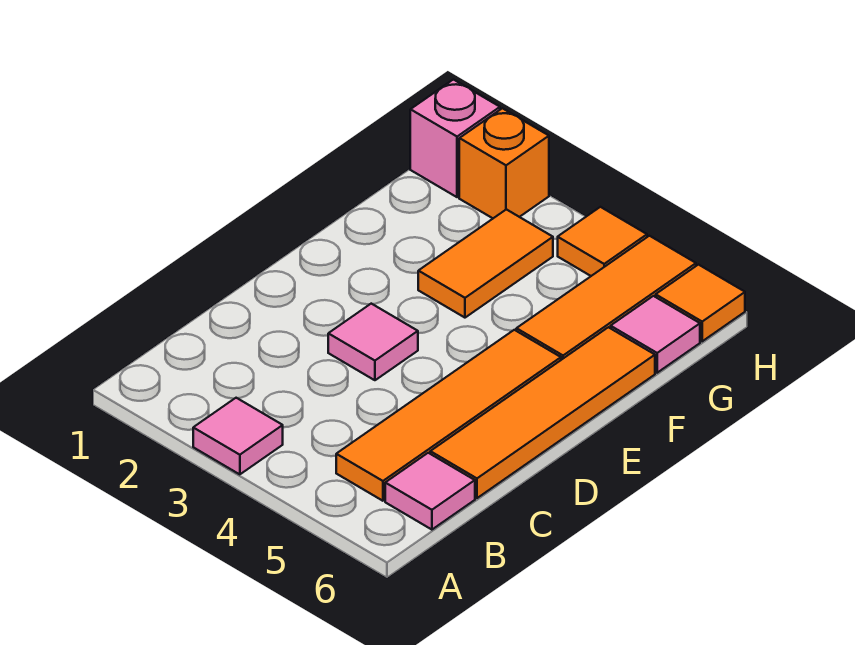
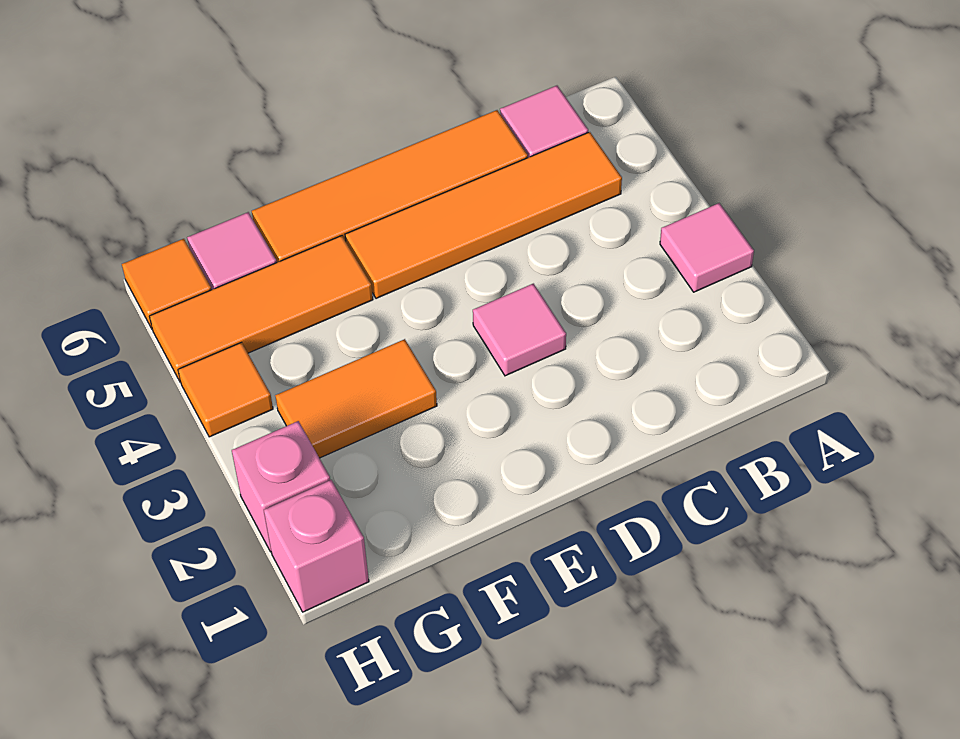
orange brick H2 level 1 -> pink brick H2 level 1

